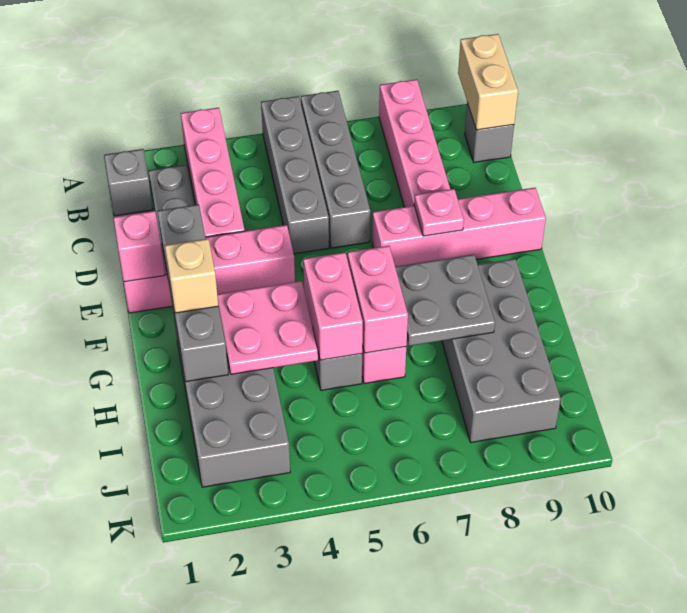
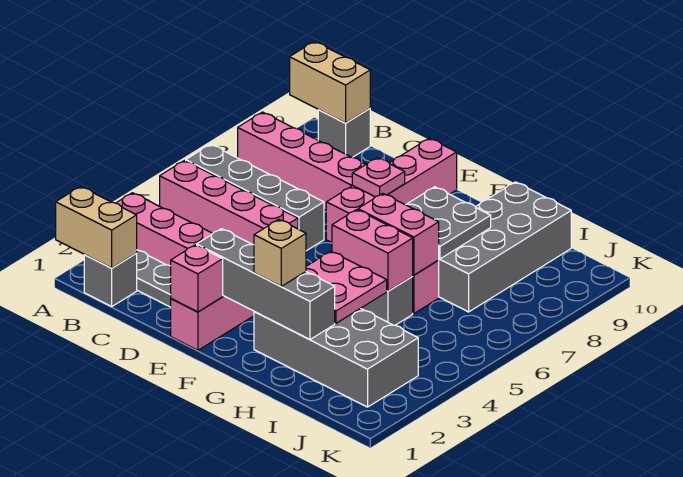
none -> tan brick A1:B1 level 2
grey brick A5:D5 level 1 -> pink brick A5:D5 level 1
grey brick G8:J9 level 1 -> grey brick H7:I10 level 1

